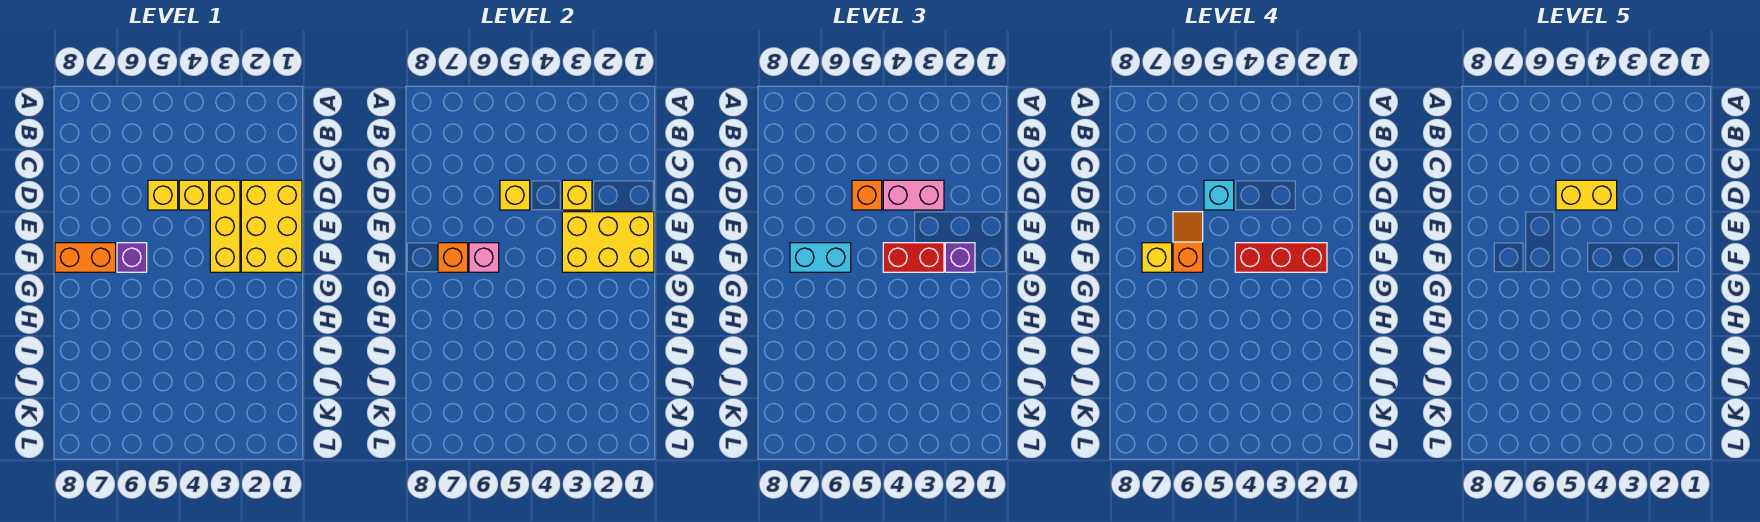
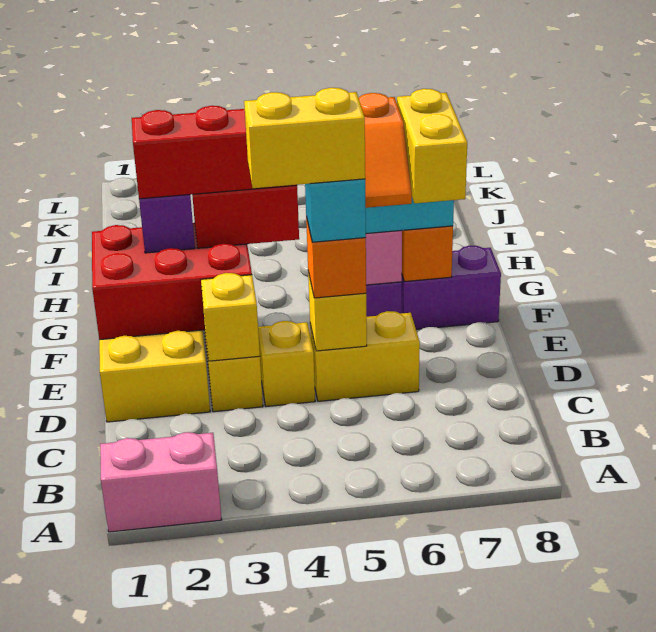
pink brick D3:D4 level 3 -> pink brick A1:A2 level 1
yellow brick D5 level 1 -> yellow brick D5:D6 level 1
yellow brick E1:F3 level 2 -> red brick E1:F3 level 2
orange brick F7:F8 level 1 -> purple brick F7:F8 level 1
yellow brick F7 level 4 -> yellow brick E7:F7 level 4

